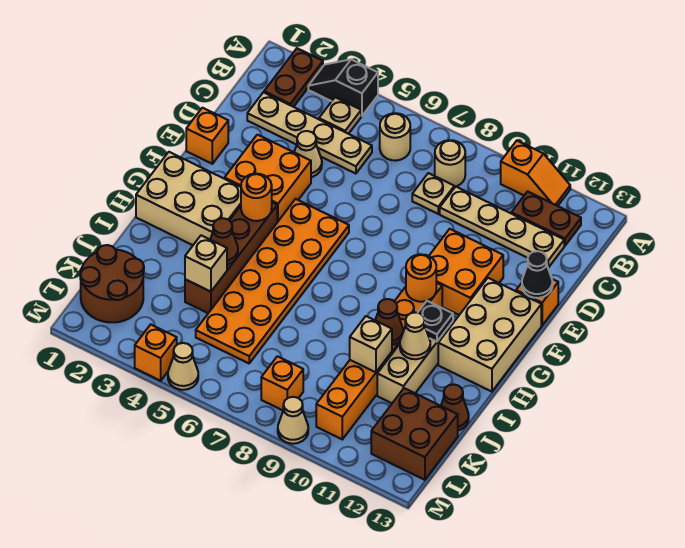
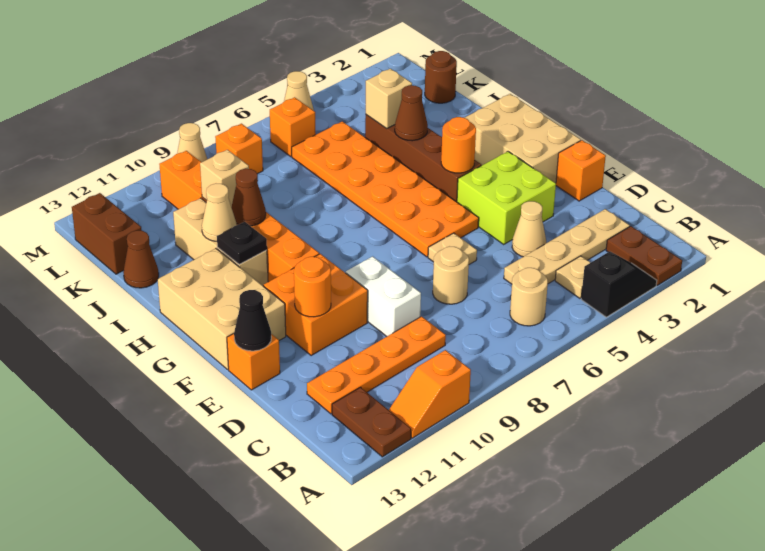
tan round brick B8 level 1 -> tan round brick D7 level 1
brown plate B11:B12 level 1 -> brown plate A12:B12 level 1
tan plate C8 level 1 -> tan plate E6 level 1
tan plate C9:C12 level 1 -> orange plate C9:C12 level 1
none -> white brick D9:E9 level 1
orange brick E3:F4 level 1 -> lime brick E3:F4 level 1
tan brick G1:H3 level 1 -> tan brick F1:H2 level 1
orange round brick G10 level 2 -> orange round brick E11 level 2
brown round brick K1:L2 level 1 -> brown round brick K1 level 1
brown brick K12:L13 level 1 -> brown brick K13:L13 level 1
orange brick M4 level 1 -> orange brick L6 level 1

